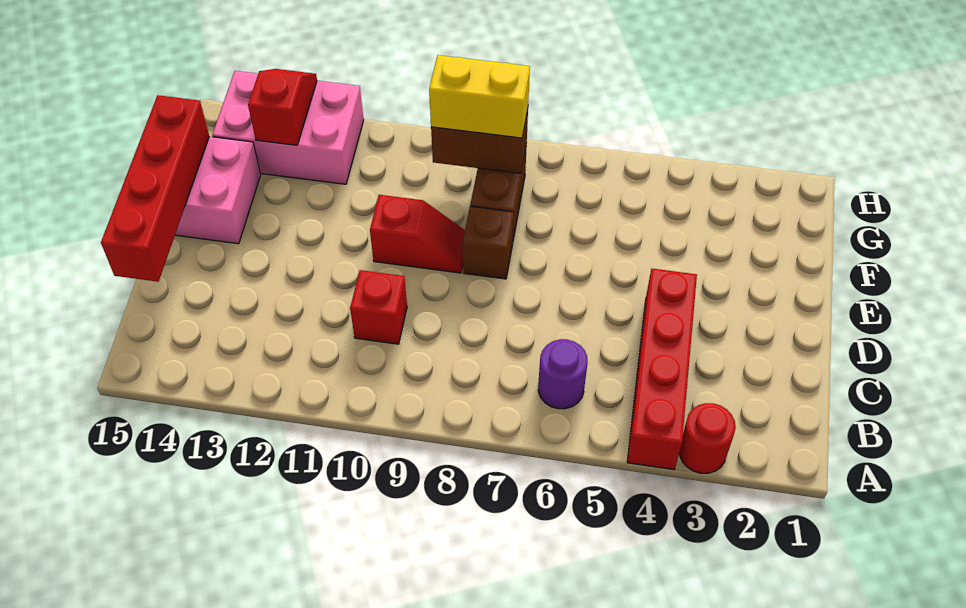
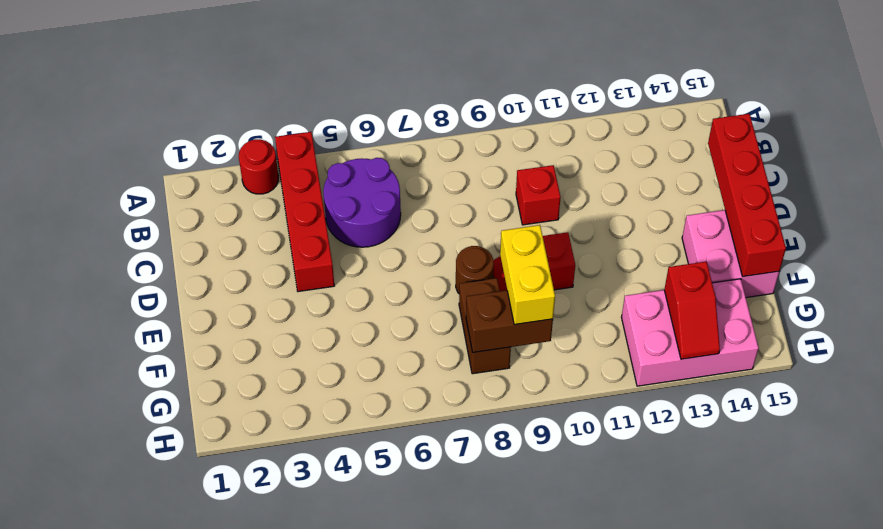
purple round brick B6 level 1 -> purple round brick B5:C6 level 1
brown brick E8 level 1 -> brown round brick E8 level 1
yellow brick G8:G9 level 3 -> yellow brick F9:G9 level 3

